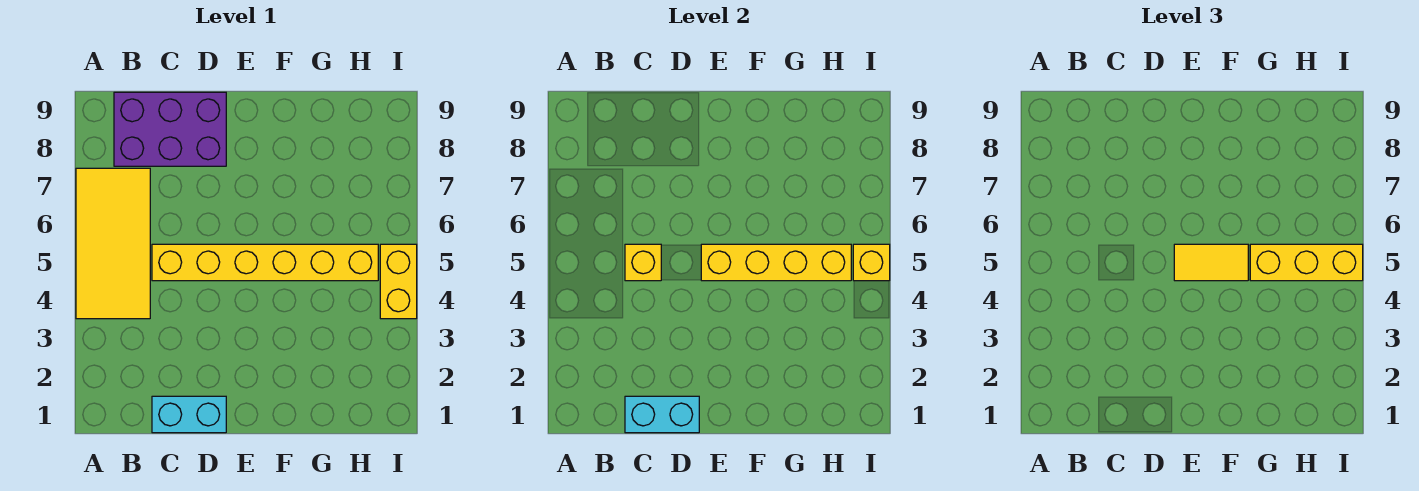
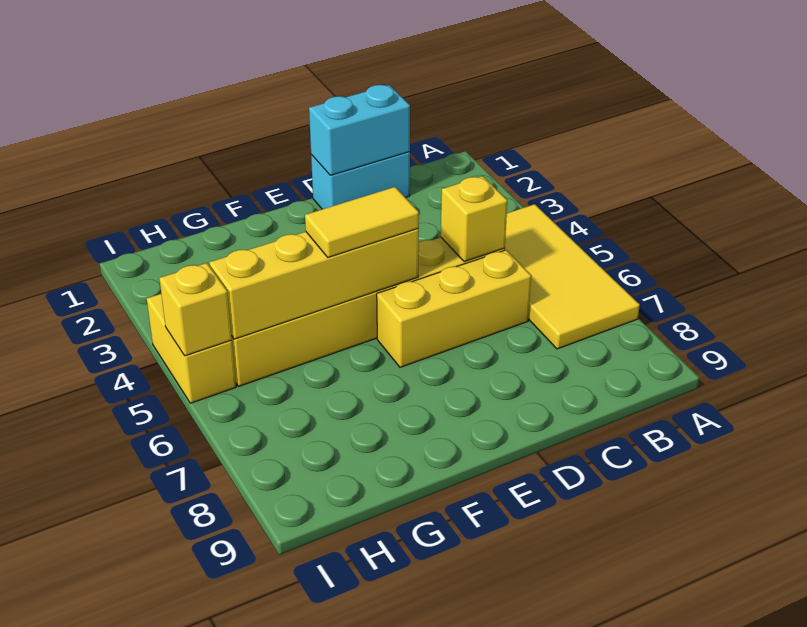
purple brick B8:D9 level 1 -> none
yellow brick G5:I5 level 3 -> yellow brick C6:E6 level 1

